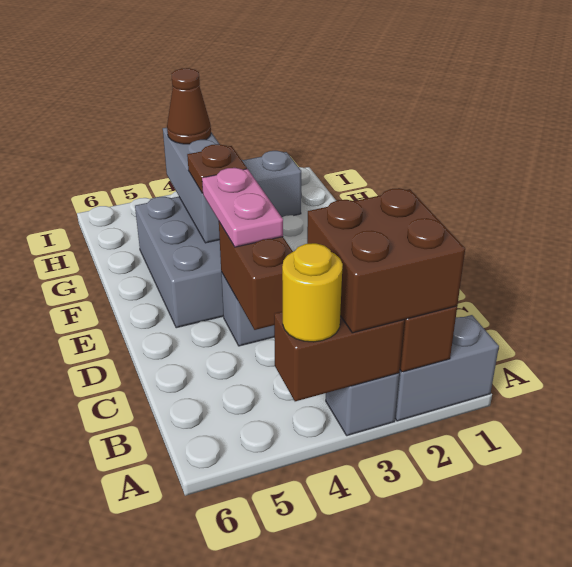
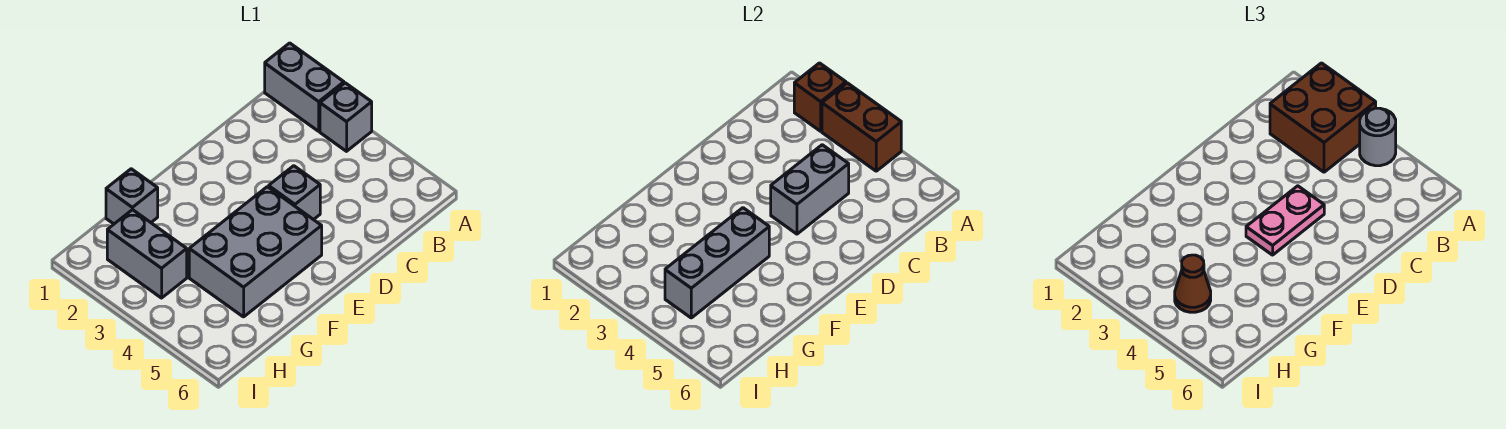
yellow round brick A4 level 3 -> grey round brick A4 level 3
brown brick C4:D4 level 2 -> grey brick C4:D4 level 2
brown plate F4 level 3 -> none
none -> grey brick G1 level 1

